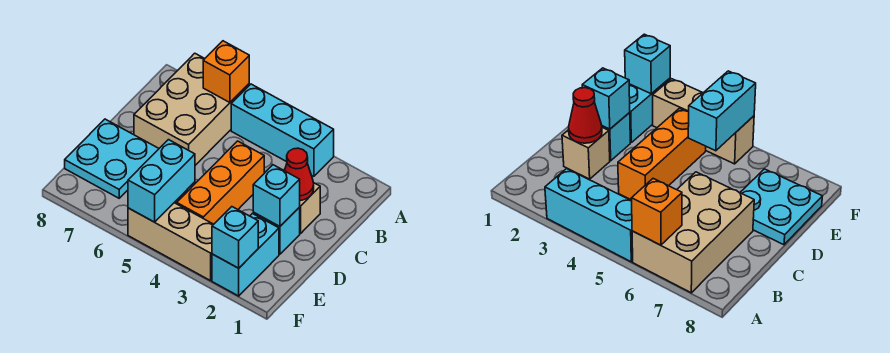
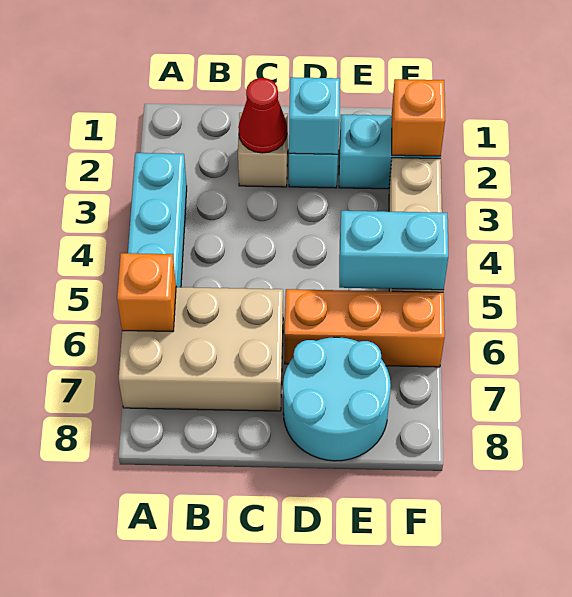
orange brick C4:E4 level 1 -> orange brick D6:F6 level 1
cyan plate D7:E8 level 1 -> cyan round brick D7:E8 level 1
cyan brick F2 level 2 -> orange brick F2 level 2

